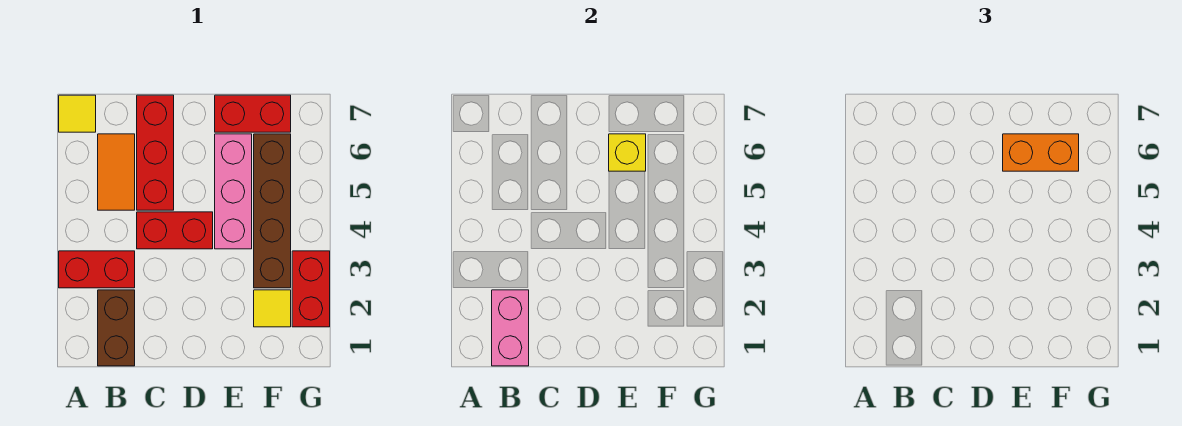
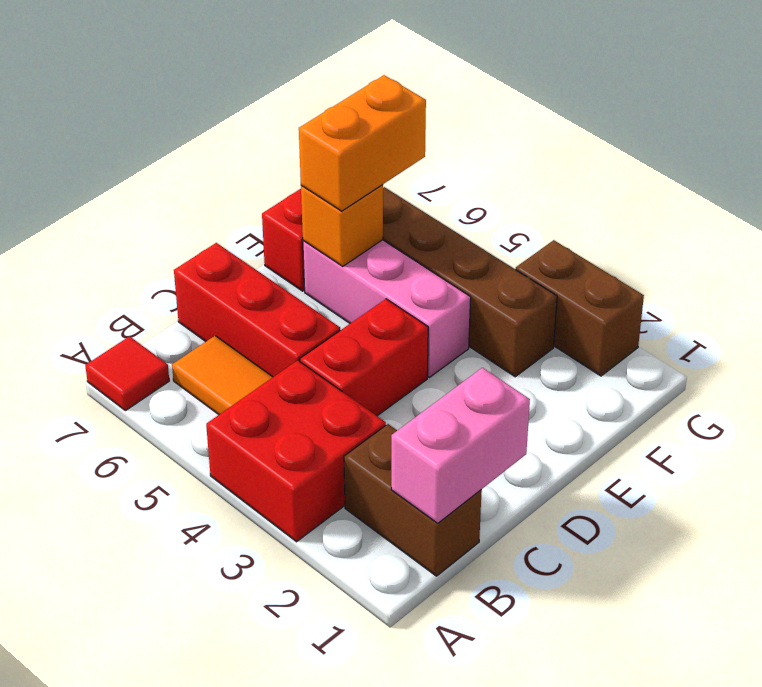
red brick A3:B3 level 1 -> red brick A3:B4 level 1
yellow tile A7 level 1 -> red tile A7 level 1
pink brick B1:B2 level 2 -> pink brick B1:C1 level 2
yellow brick E6 level 2 -> orange brick E6 level 2
yellow tile F2 level 1 -> none
red brick G2:G3 level 1 -> brown brick G2:G3 level 1

